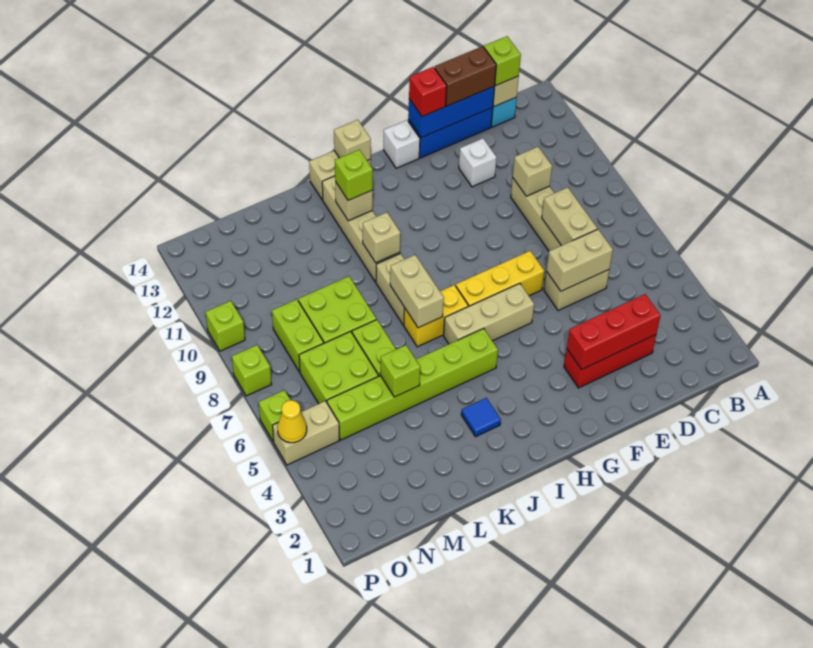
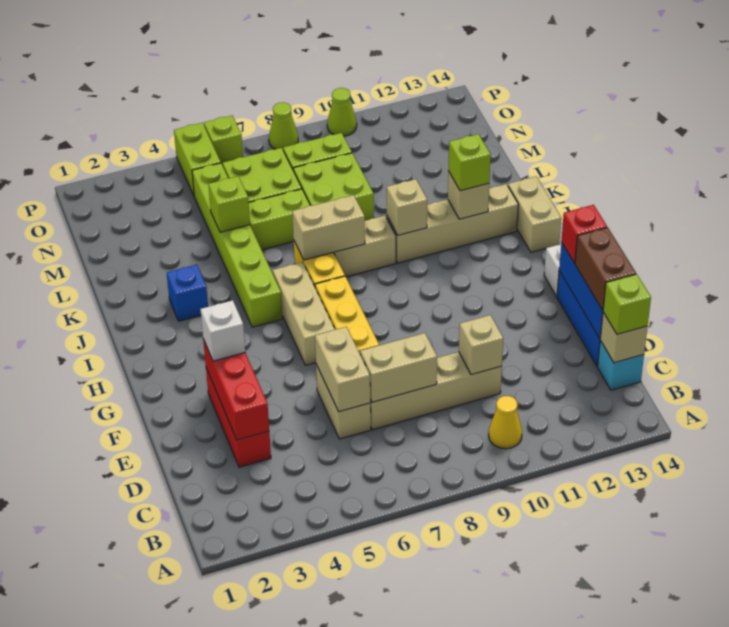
white brick E12 level 1 -> white brick F3 level 3
tan brick I14 level 2 -> none
blue tile J3 level 1 -> blue brick J3 level 1
tan brick O5:P5 level 1 -> lime brick O5:P5 level 1
yellow cone P5 level 2 -> yellow cone B10 level 1
lime brick P8 level 1 -> lime cone P8 level 1
lime brick P10 level 1 -> lime cone P10 level 1

